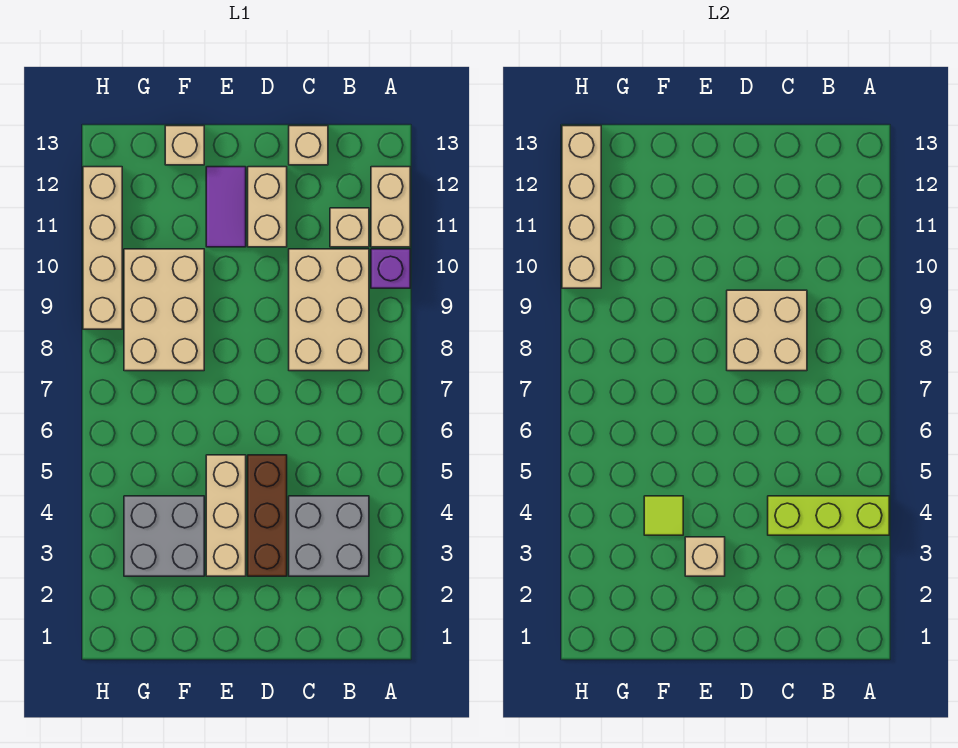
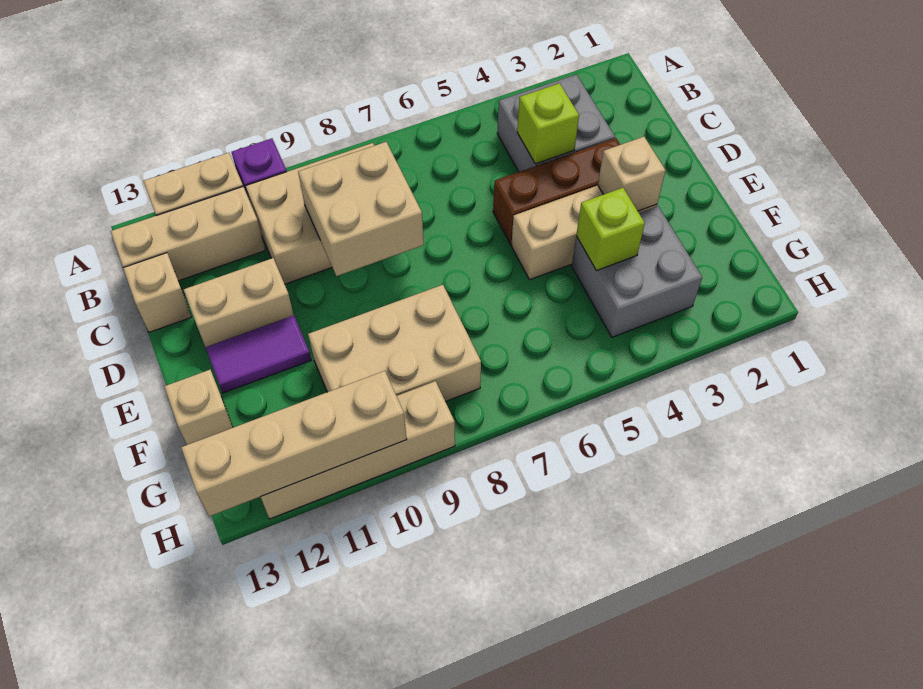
lime brick A4:C4 level 2 -> lime brick C4 level 2
tan brick B11 level 1 -> tan brick B11:B13 level 1
lime tile F4 level 2 -> lime brick F4 level 2

